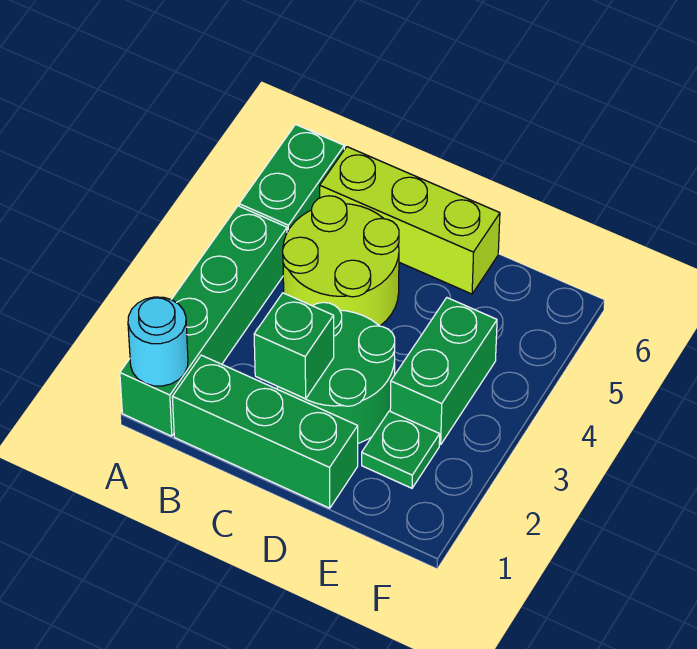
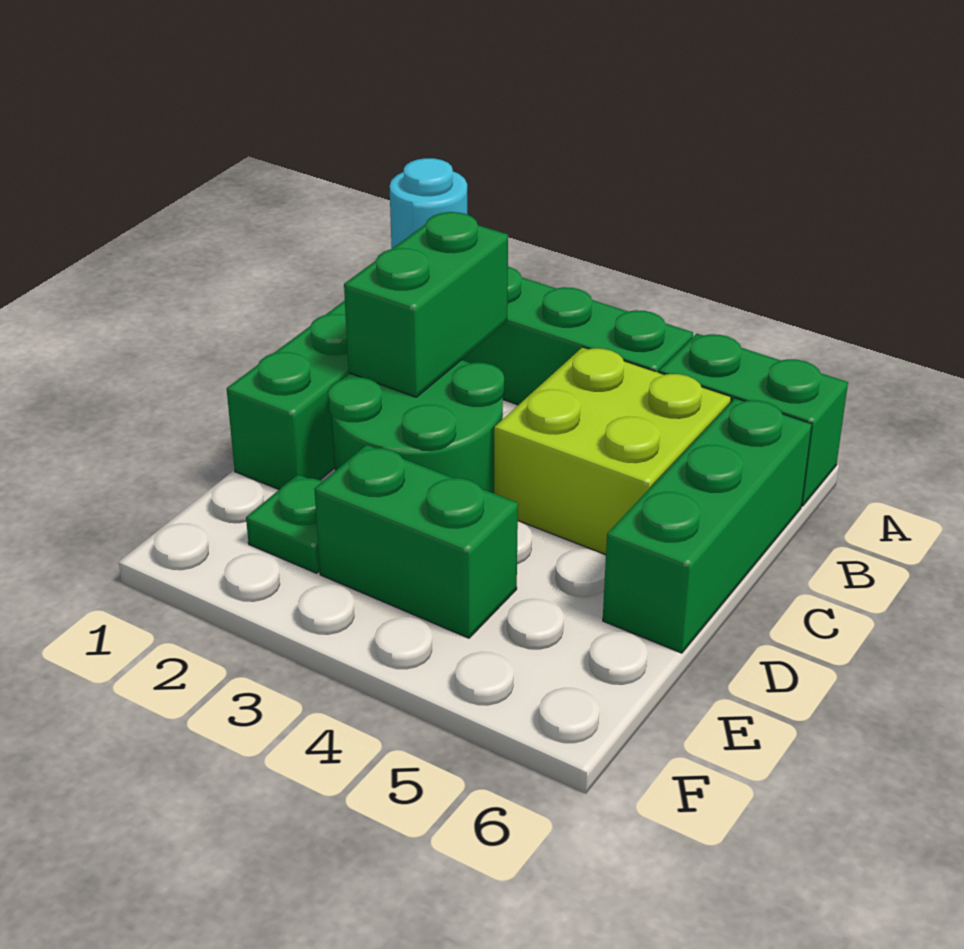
lime round brick B4:C5 level 1 -> lime brick B4:C5 level 1
lime brick B6:D6 level 1 -> green brick B6:D6 level 1
green brick C2 level 2 -> green brick B2:C2 level 2

